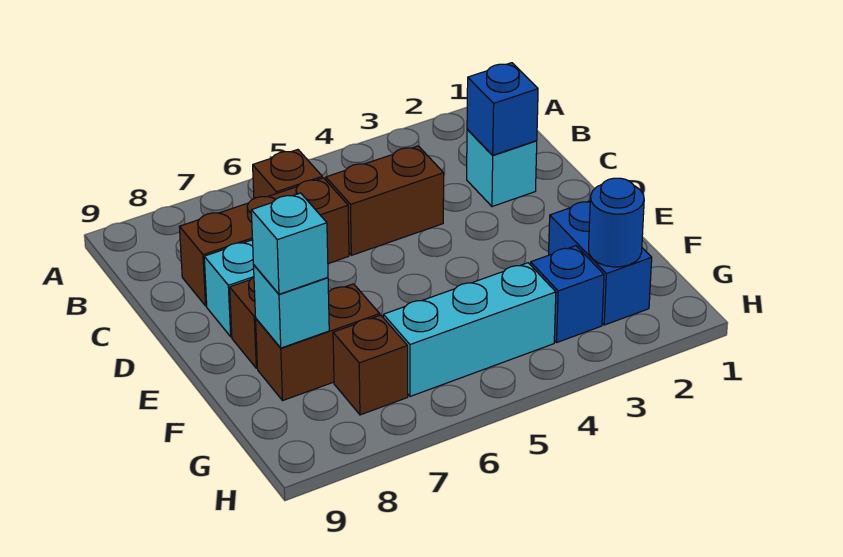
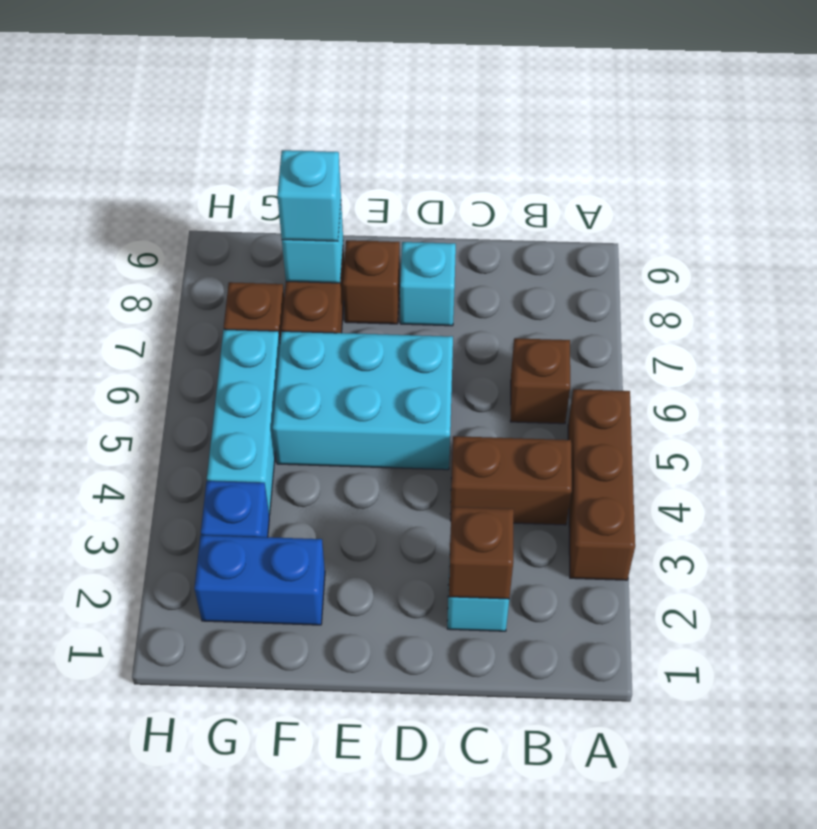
blue brick C2 level 2 -> brown brick C2 level 2
brown brick C4:C5 level 1 -> brown brick B4:C4 level 1
brown brick C6:C8 level 1 -> brown brick A3:A5 level 1
none -> cyan brick D5:F6 level 1
blue round brick G2 level 2 -> none

